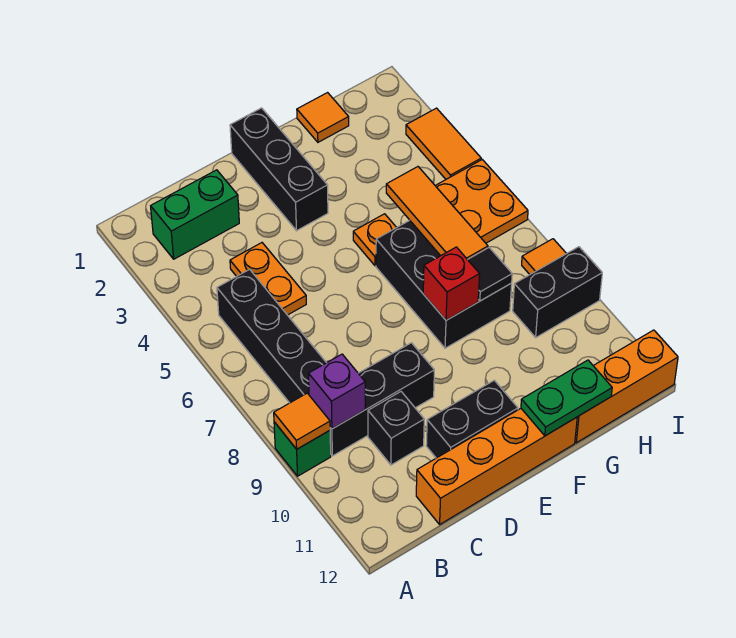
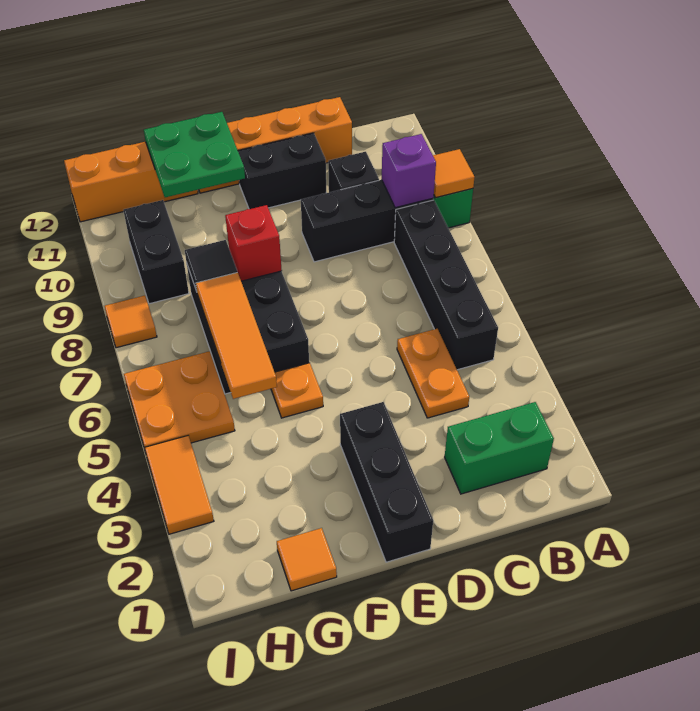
green plate F12:G12 level 2 -> green plate F11:G12 level 2
black brick H9:I9 level 1 -> black brick H9:H10 level 1

